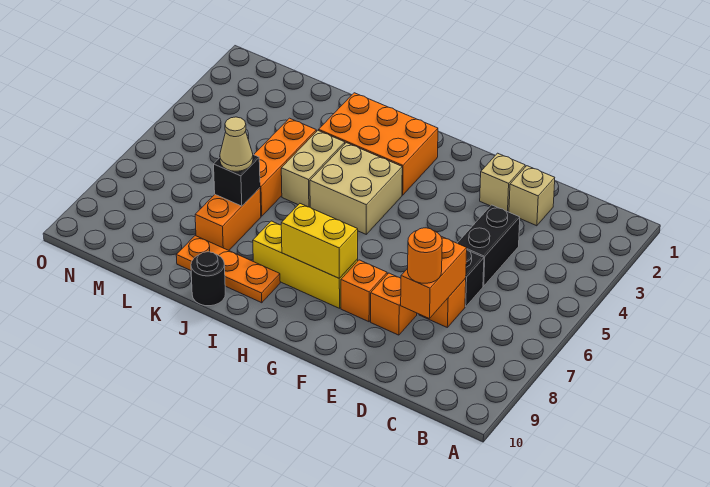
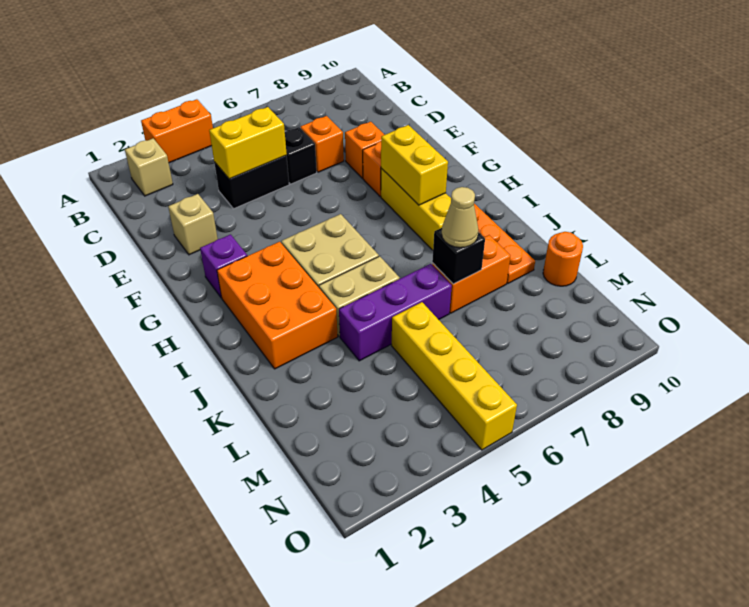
tan brick D2 level 1 -> tan brick B2 level 1
none -> yellow brick D4:D5 level 2
orange brick D7:D8 level 2 -> orange brick A3:A4 level 1
orange round brick D8 level 3 -> orange round brick L10 level 1
none -> purple brick G2 level 1
black round brick J10 level 1 -> none
orange brick K4:K6 level 1 -> purple brick K4:K6 level 1
none -> yellow brick L5:O5 level 1

